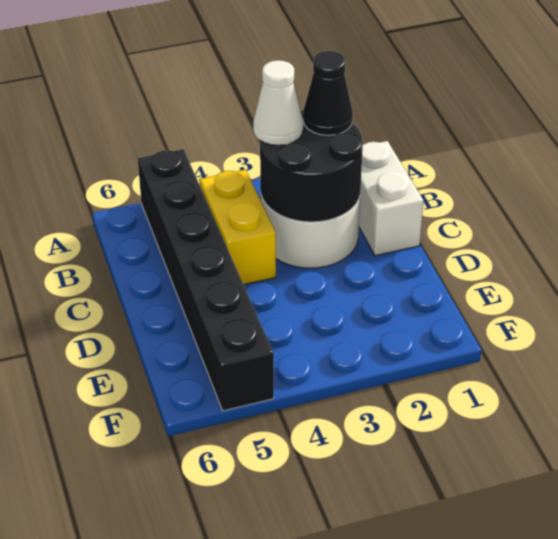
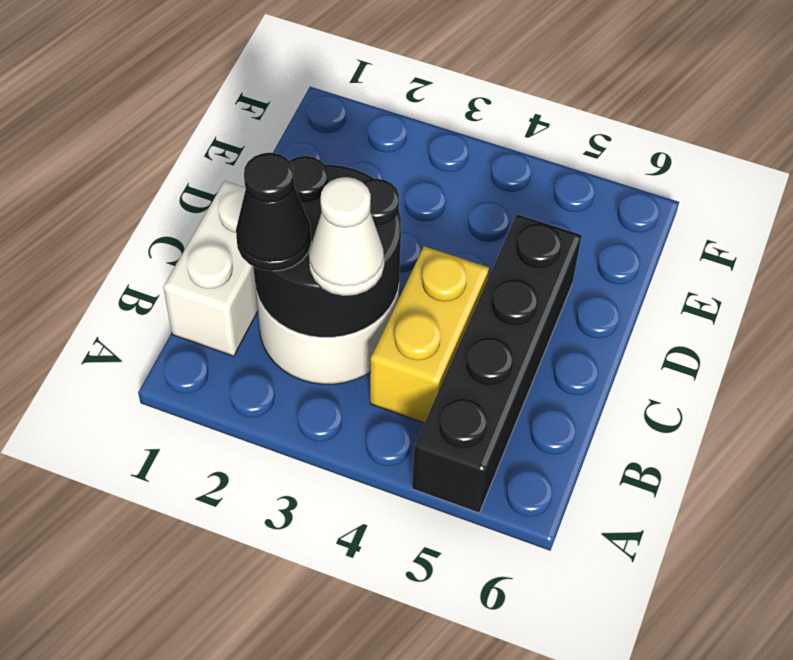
black brick A5:F5 level 1 -> black brick A5:D5 level 1

